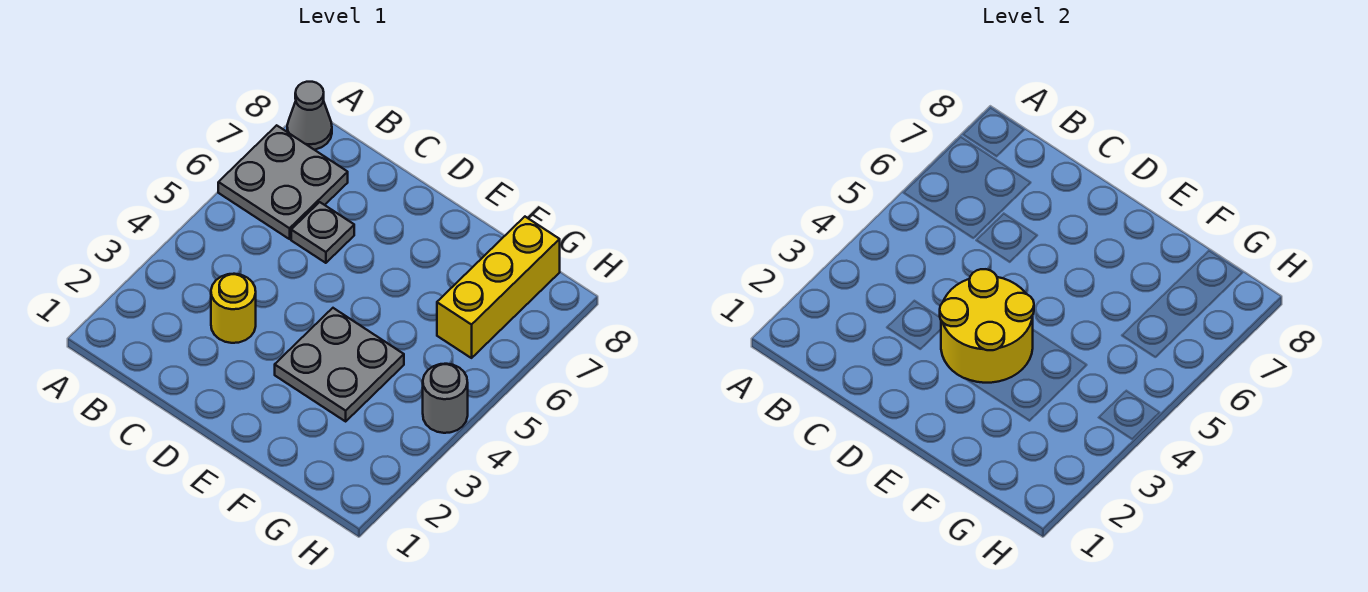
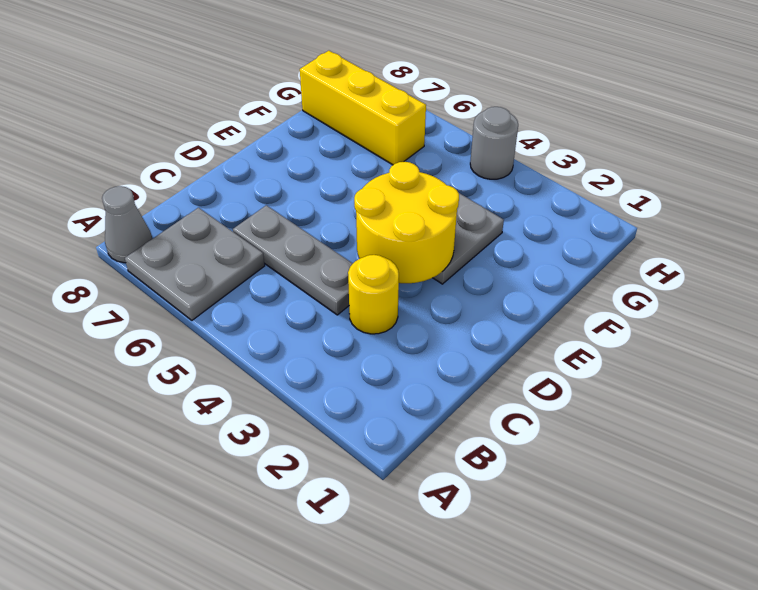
grey plate C6 level 1 -> grey plate C4:C6 level 1

